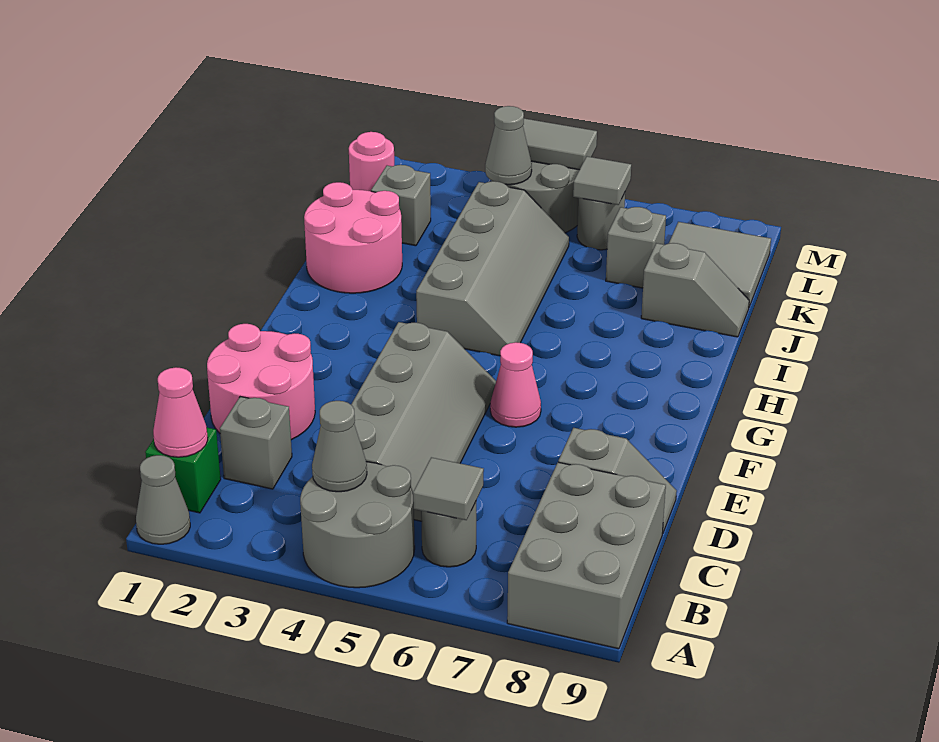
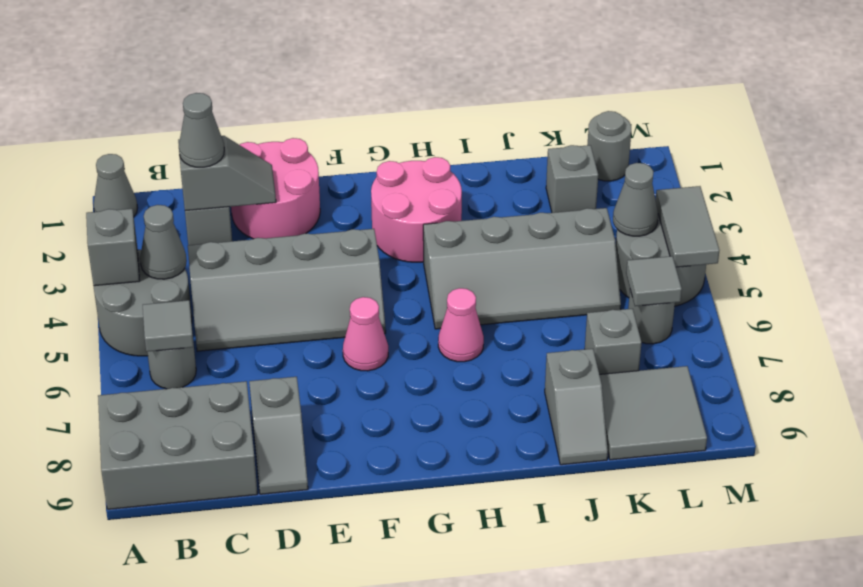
none -> grey brick A4 level 2
green brick B1 level 1 -> none
pink cone B1 level 2 -> pink cone H6 level 1
none -> grey slope C2:D2 level 2 top C
none -> grey cone C2 level 3
pink round brick I1:J2 level 1 -> pink round brick G2:H3 level 1
pink round brick L1 level 1 -> grey round brick L1 level 1

